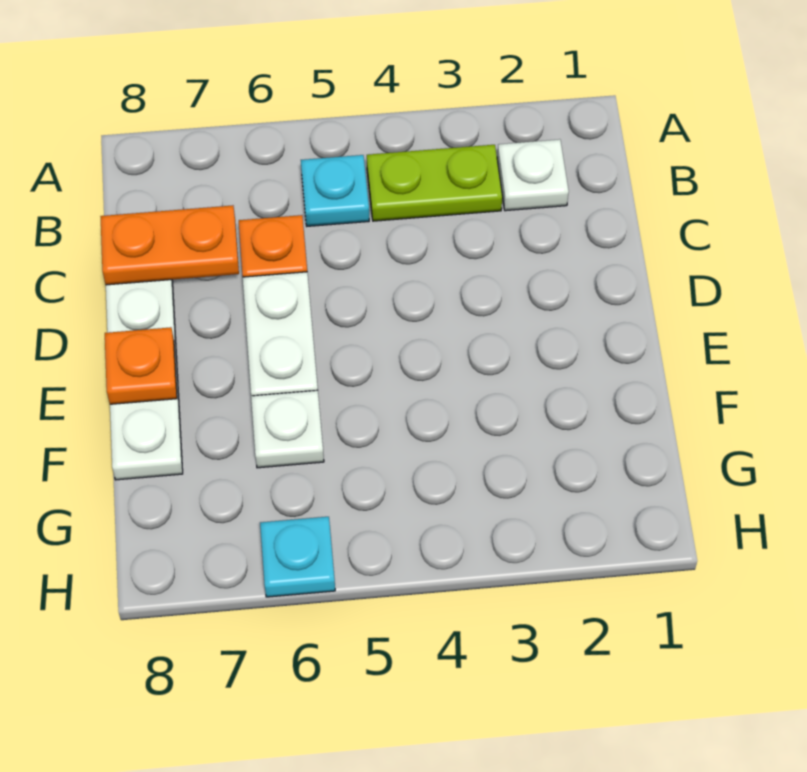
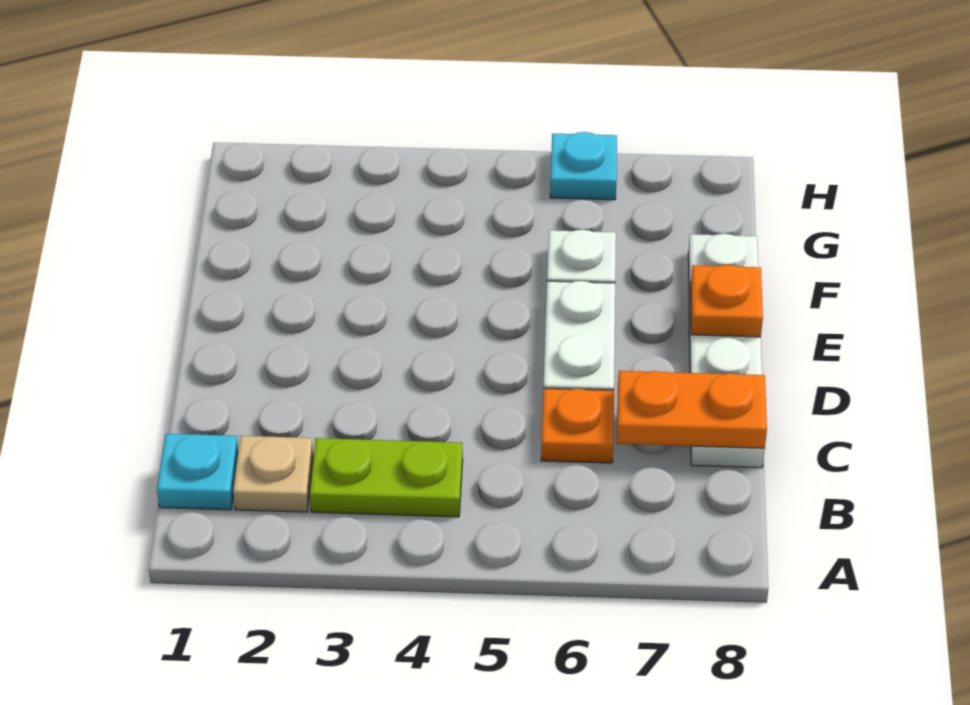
white plate B2 level 1 -> tan plate B2 level 1
cyan plate B5 level 1 -> cyan plate B1 level 1

